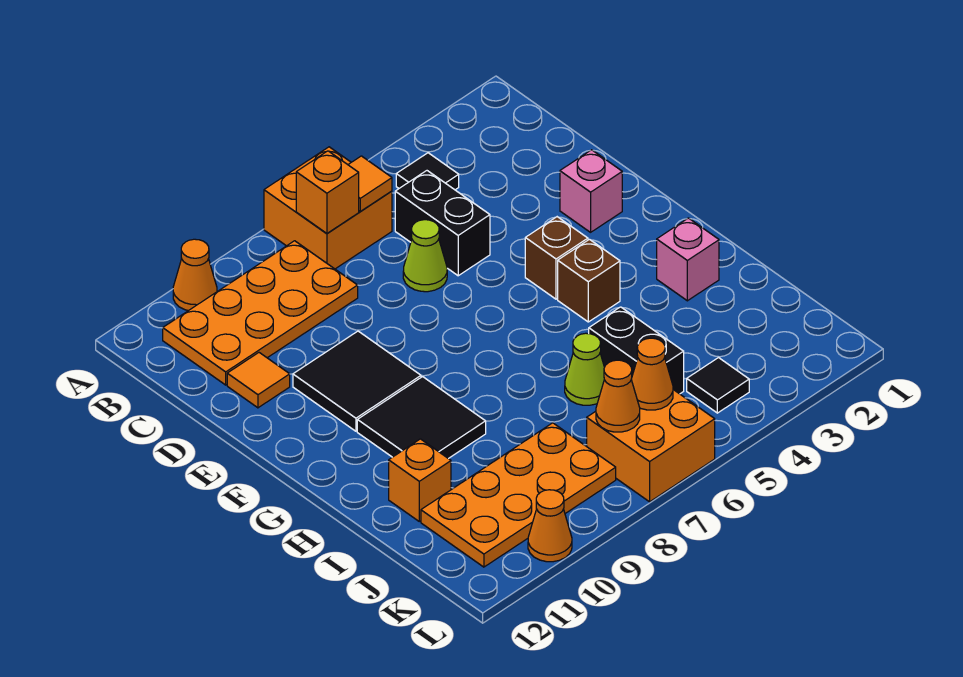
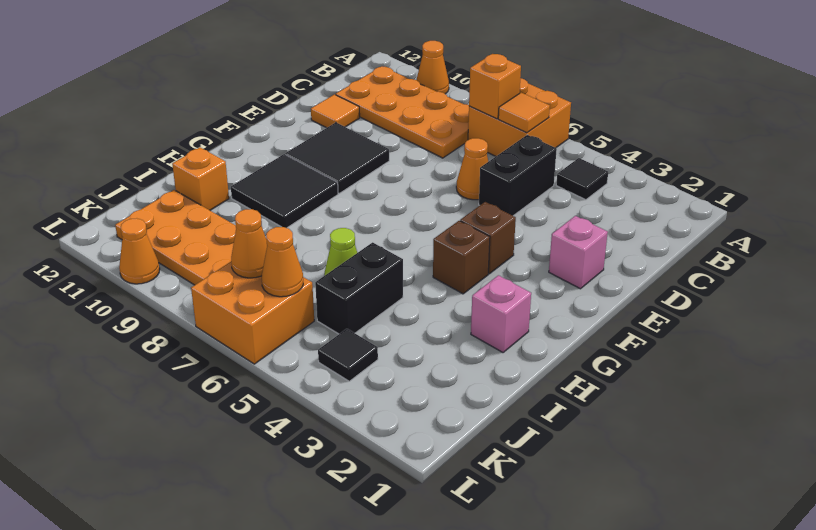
lime cone D6 level 1 -> orange cone D6 level 1

